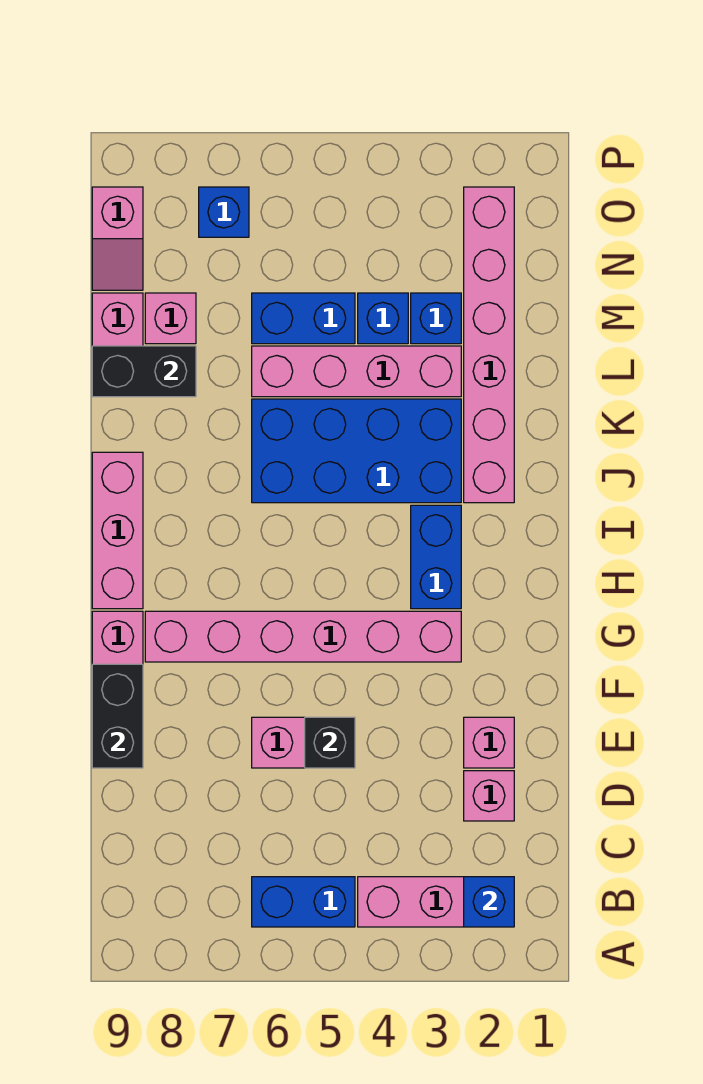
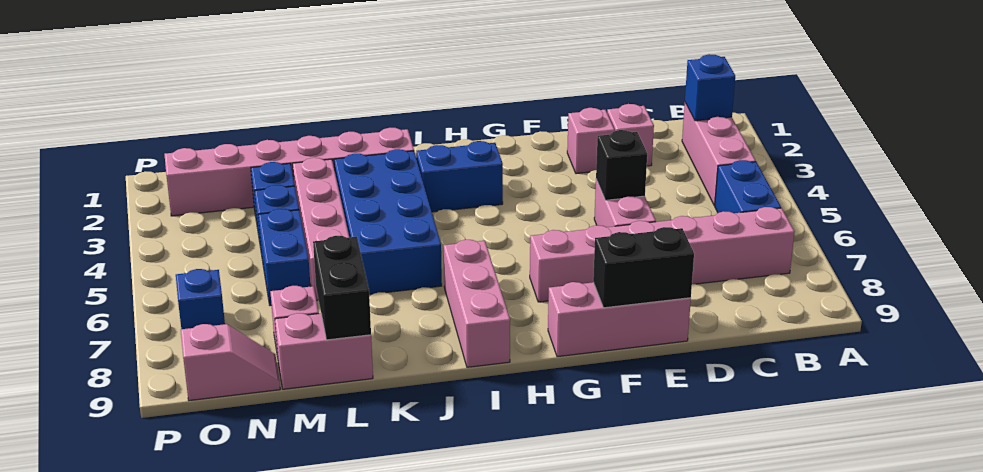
pink brick G3:G8 level 1 -> pink brick B7:G7 level 1
pink brick H9:J9 level 1 -> pink brick I7:I9 level 1

